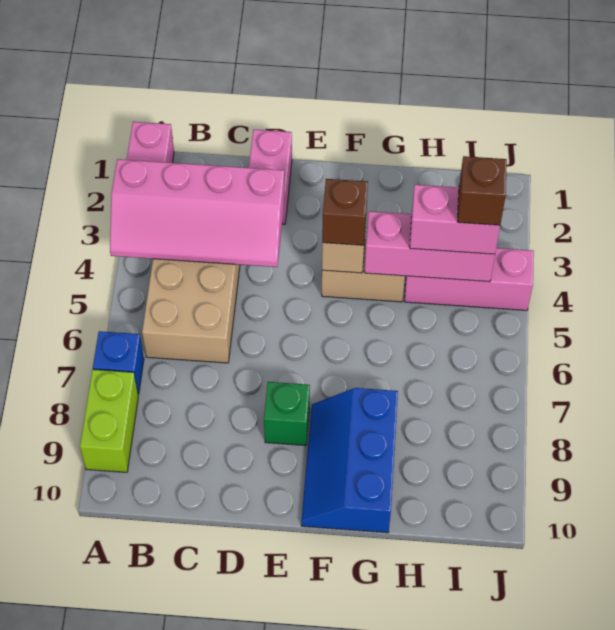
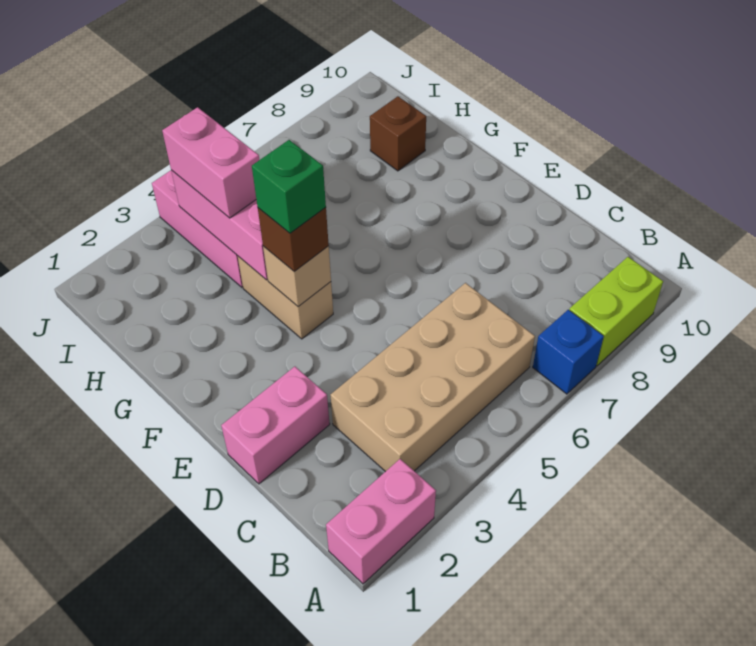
pink slope A3:D4 level 2 top 3 -> none
green brick E8 level 1 -> green brick F4 level 4
blue slope F8:G10 level 1 top G -> none
brown brick I4 level 4 -> brown brick H9 level 1

